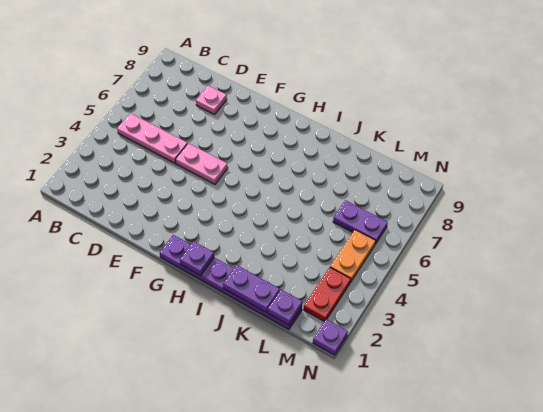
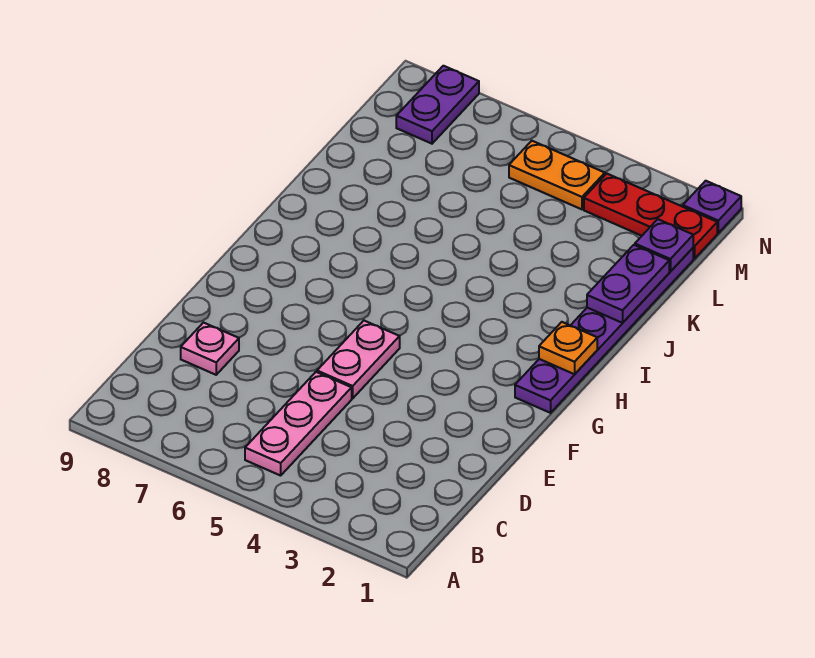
purple plate H1 level 2 -> orange plate H1 level 2
purple plate L6:M6 level 1 -> purple plate M8:N8 level 1
red plate M2:M3 level 1 -> red plate M1:M3 level 1

